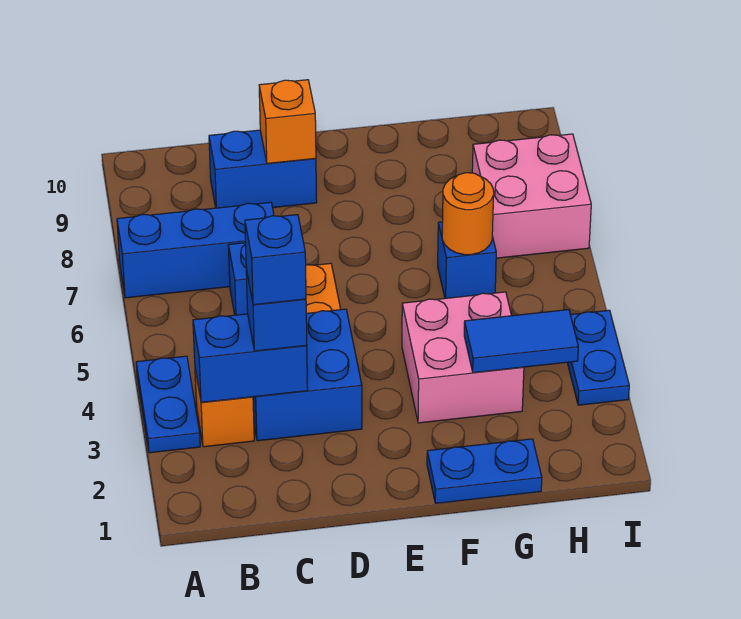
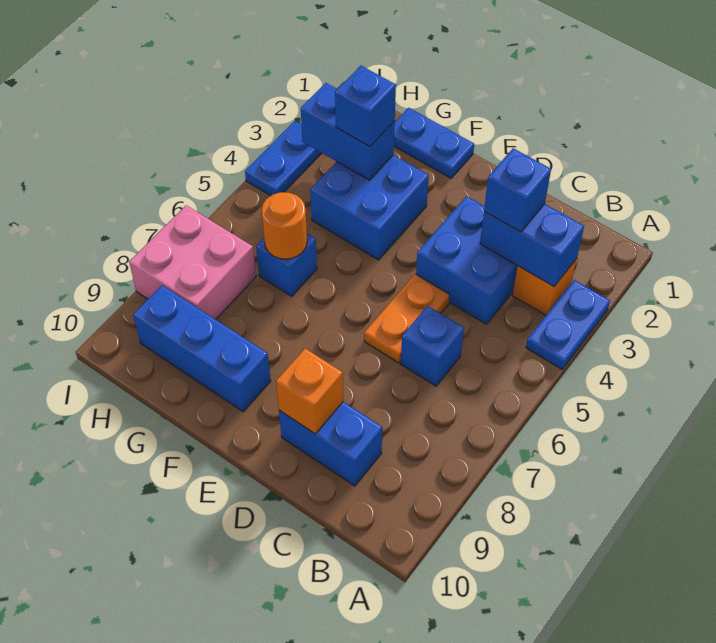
blue brick A7:C7 level 1 -> blue brick F9:H9 level 1
blue brick C3 level 4 -> blue brick G3 level 3
pink brick F3:G4 level 1 -> blue brick F3:G4 level 1
blue tile G3:H3 level 2 -> blue brick G3:H3 level 2

